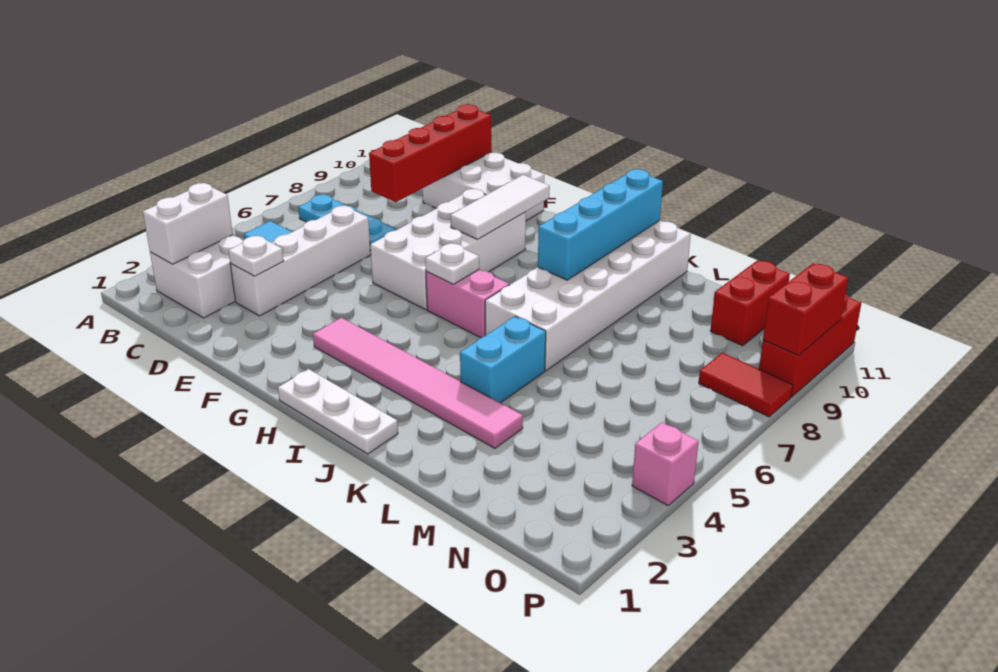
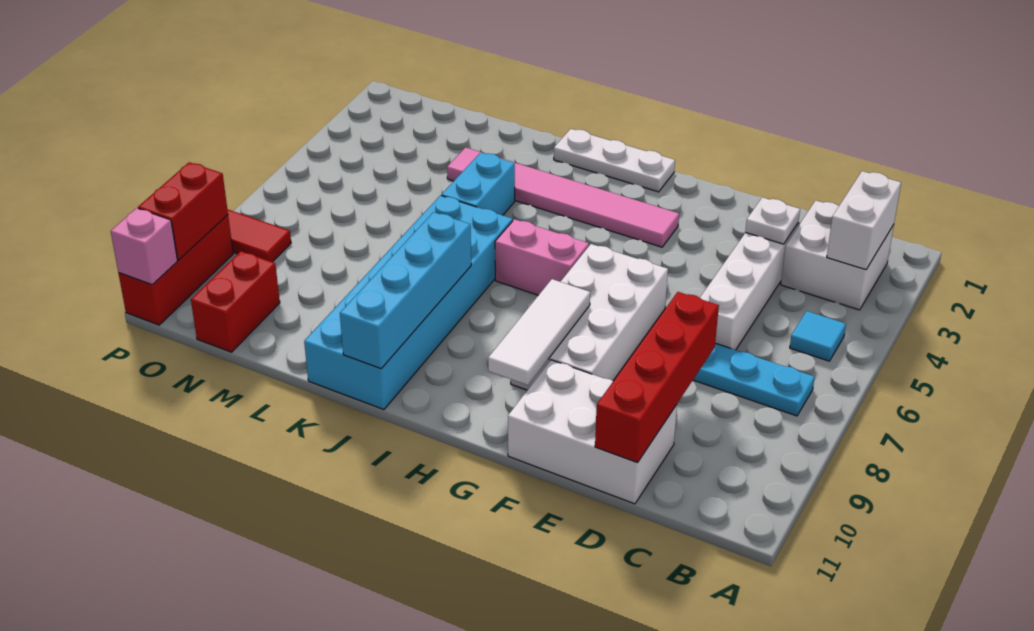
white plate H6 level 2 -> none
white brick J6:K11 level 1 -> cyan brick J6:K11 level 1
pink brick P4 level 1 -> pink brick P11 level 2

